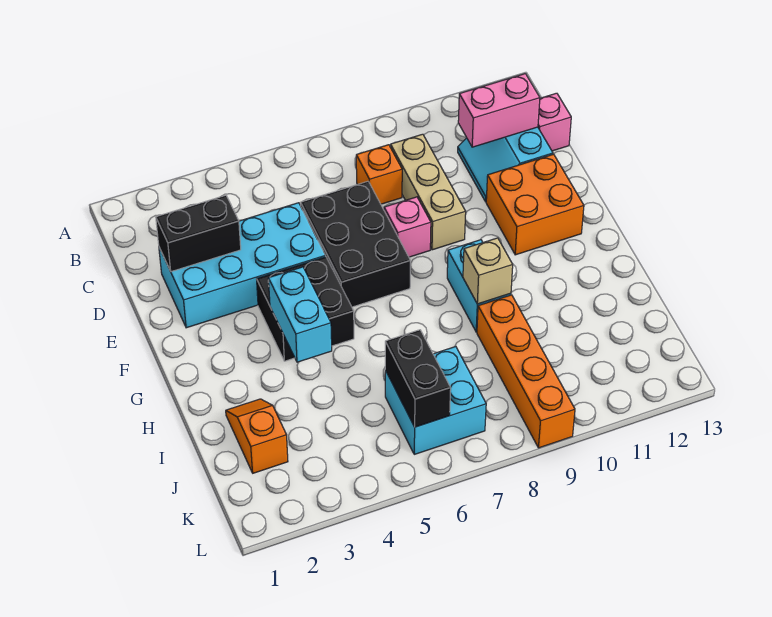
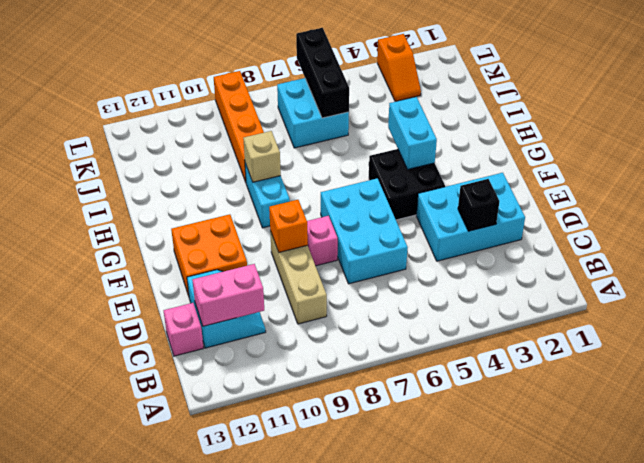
orange brick C8 level 1 -> orange brick E9 level 2
cyan brick D2:E5 level 1 -> cyan brick D2:E4 level 1
black brick D2:D3 level 2 -> black brick D3 level 2
black brick D6:F7 level 1 -> cyan brick D6:F7 level 1
orange slope I2:J2 level 1 top J -> orange slope K3:L3 level 1 top L
black brick J6:K6 level 2 -> black brick J6:L6 level 2

